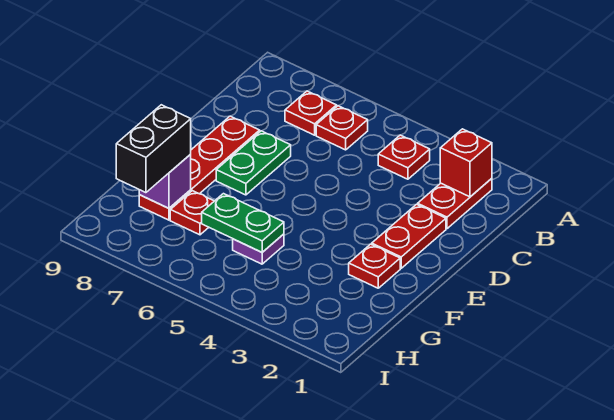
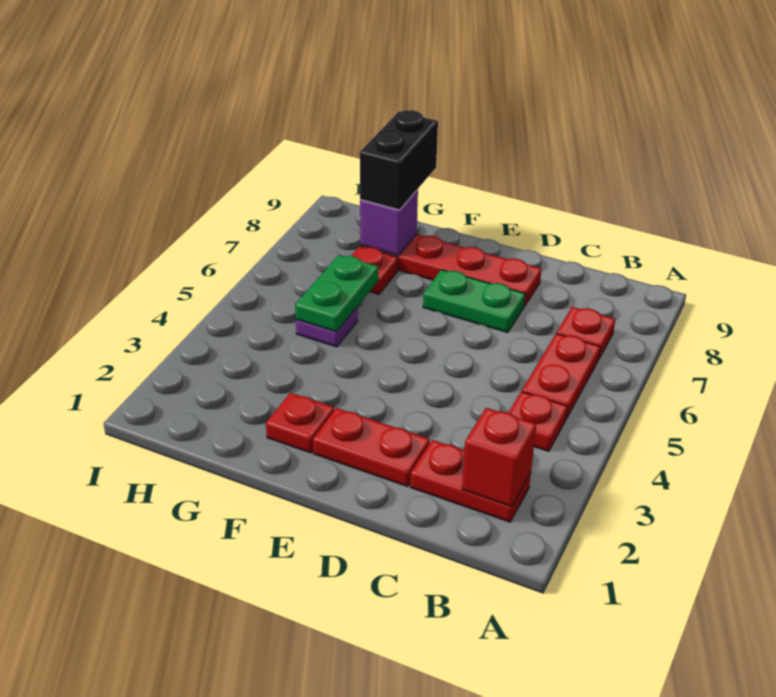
red plate B6 level 1 -> red plate B5:B6 level 1
black brick G8:H8 level 3 -> black brick G8:G9 level 3

